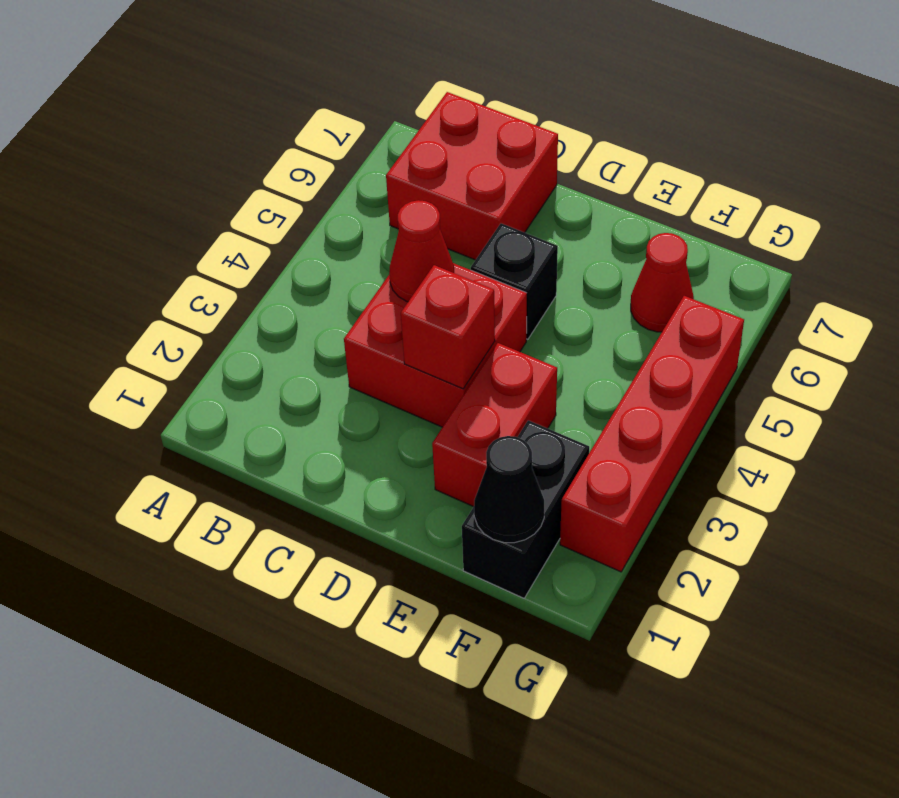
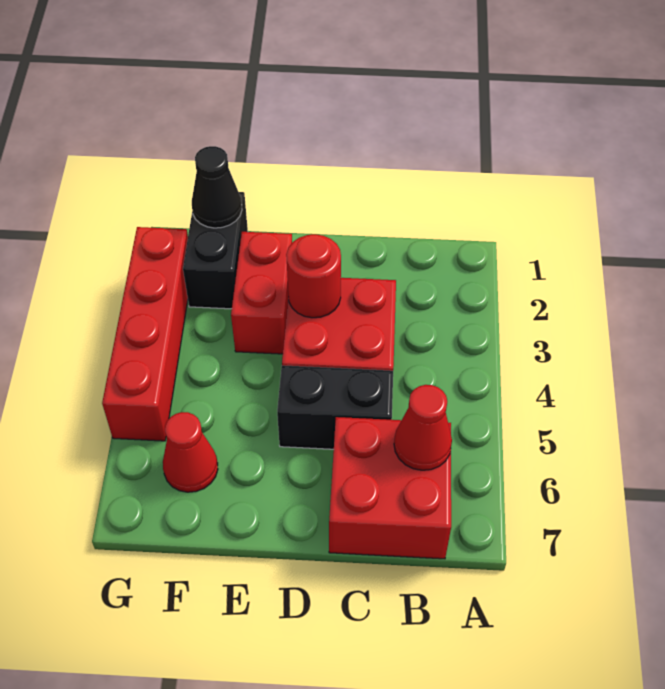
red cone C4 level 2 -> red cone B6 level 2
red brick D3 level 2 -> red round brick D3 level 2
black brick D5 level 1 -> black brick C5:D5 level 1

